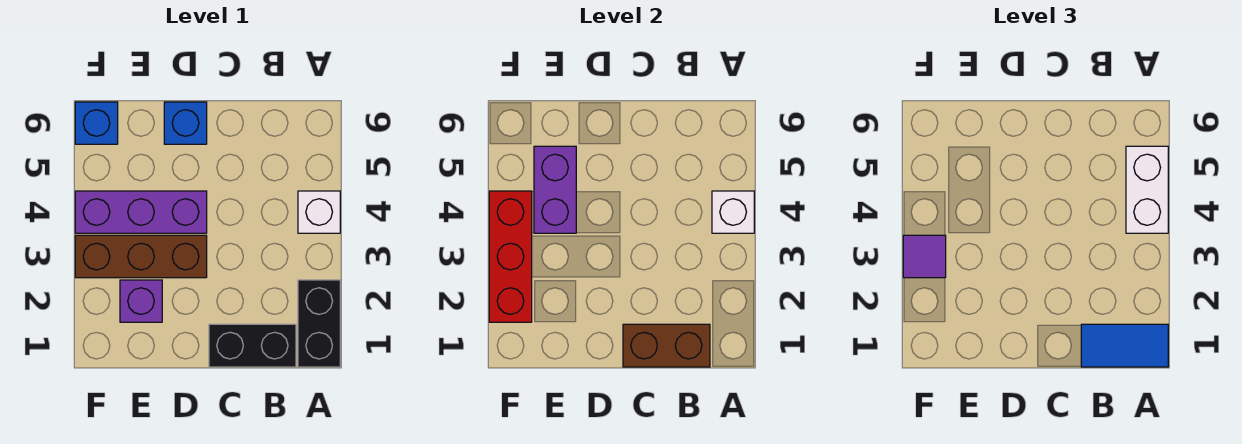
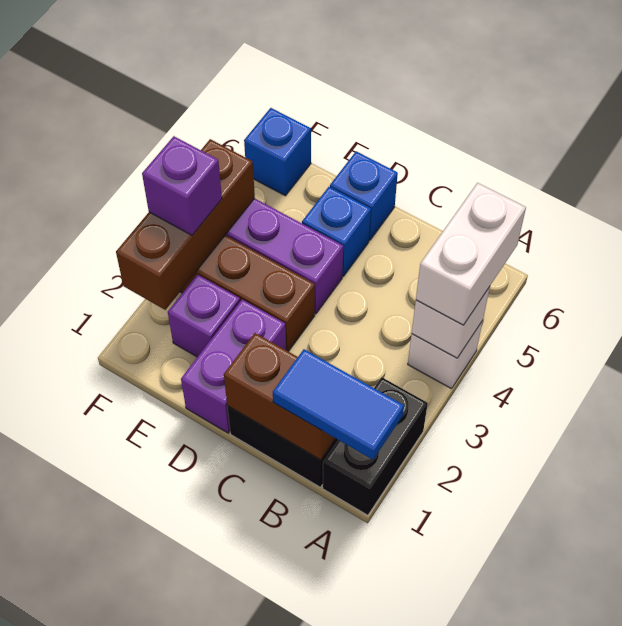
none -> blue brick D5 level 1
purple brick E4:E5 level 2 -> purple brick D1:D2 level 1
red brick F2:F4 level 2 -> brown brick F2:F4 level 2
purple tile F3 level 3 -> purple brick F3 level 3

